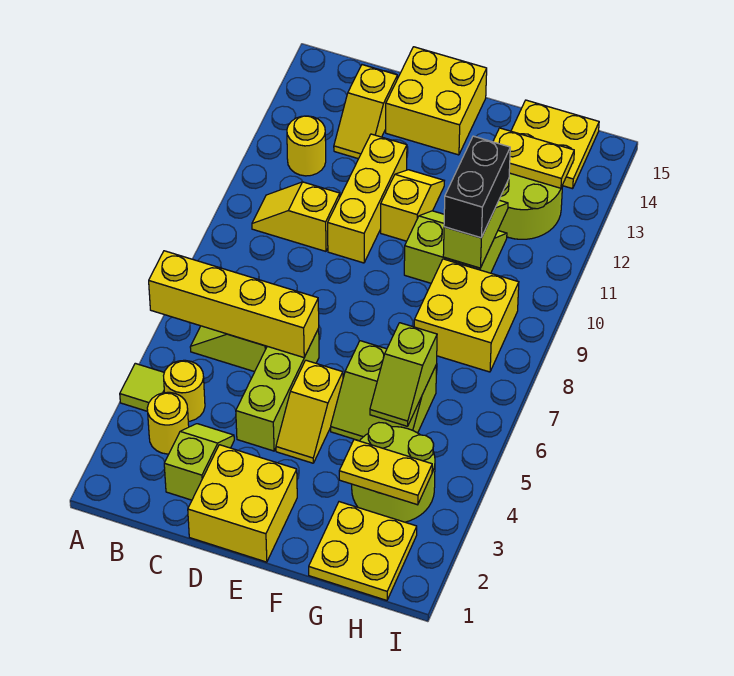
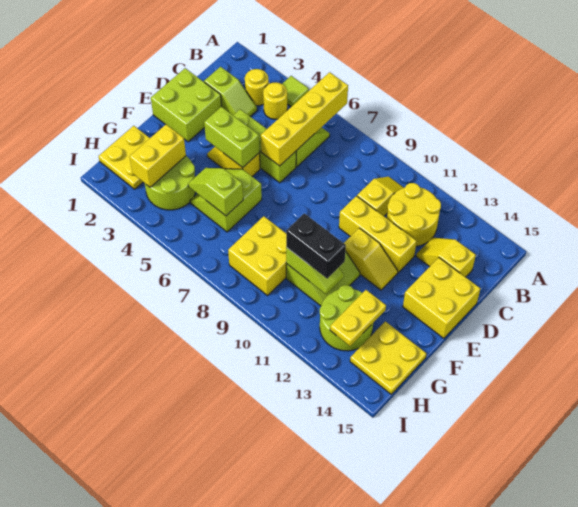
yellow round brick B12 level 1 -> yellow round brick B11:C12 level 1
yellow brick D1:E2 level 1 -> lime brick D1:E2 level 1
none -> lime brick E4:E5 level 2
yellow plate G3:H3 level 2 -> yellow brick G3:H3 level 2

